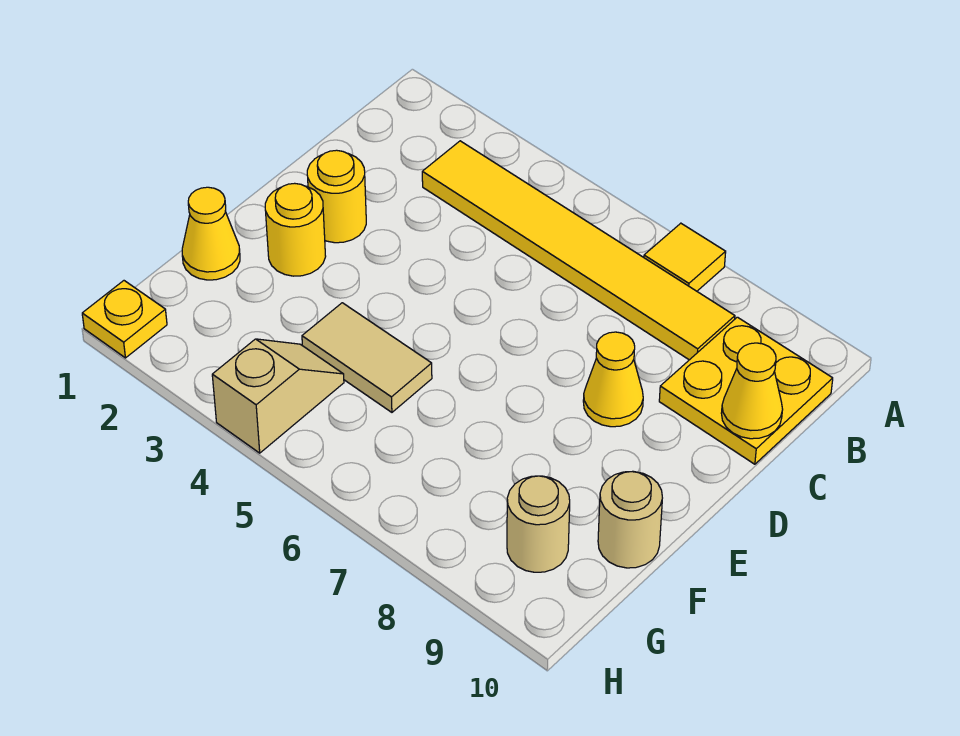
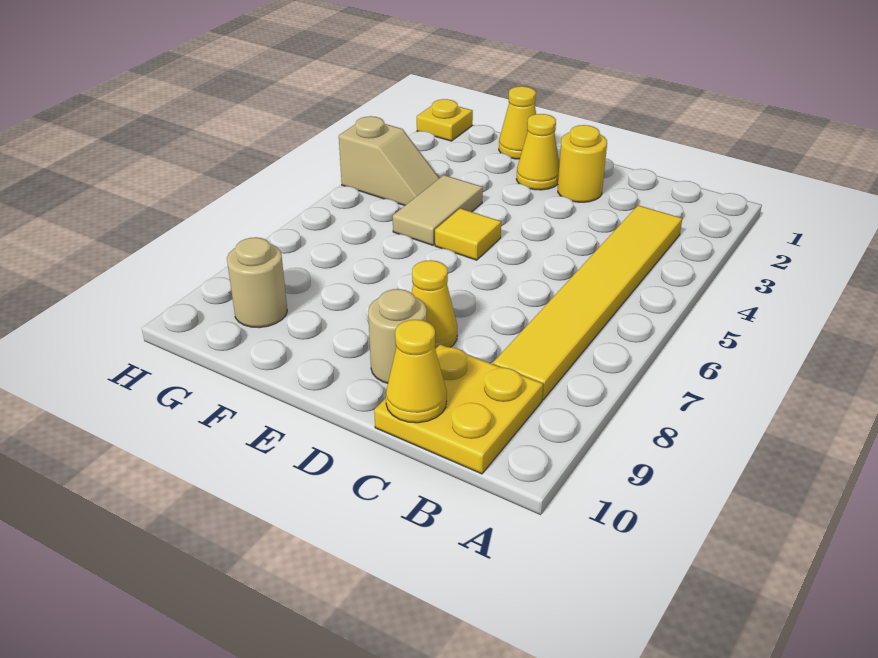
yellow tile A7 level 1 -> yellow tile E5 level 1
yellow round brick E2 level 1 -> yellow cone E2 level 1
tan round brick F10 level 1 -> tan round brick D9 level 1

